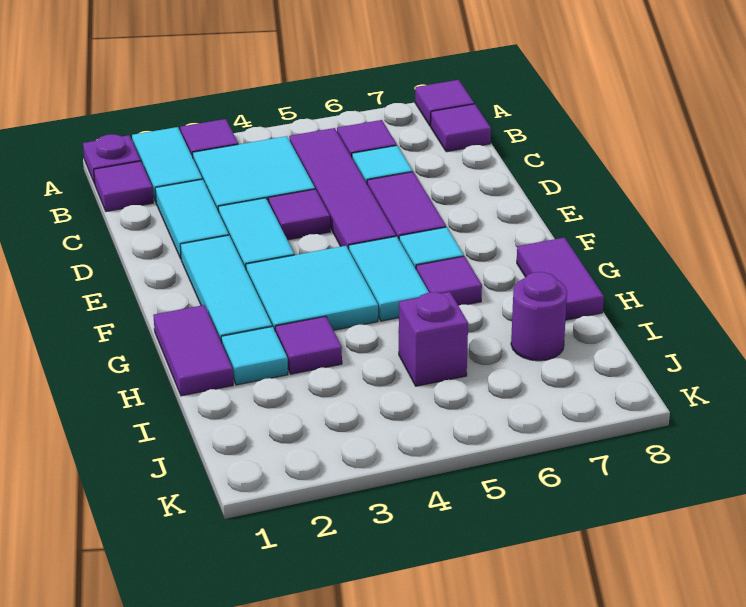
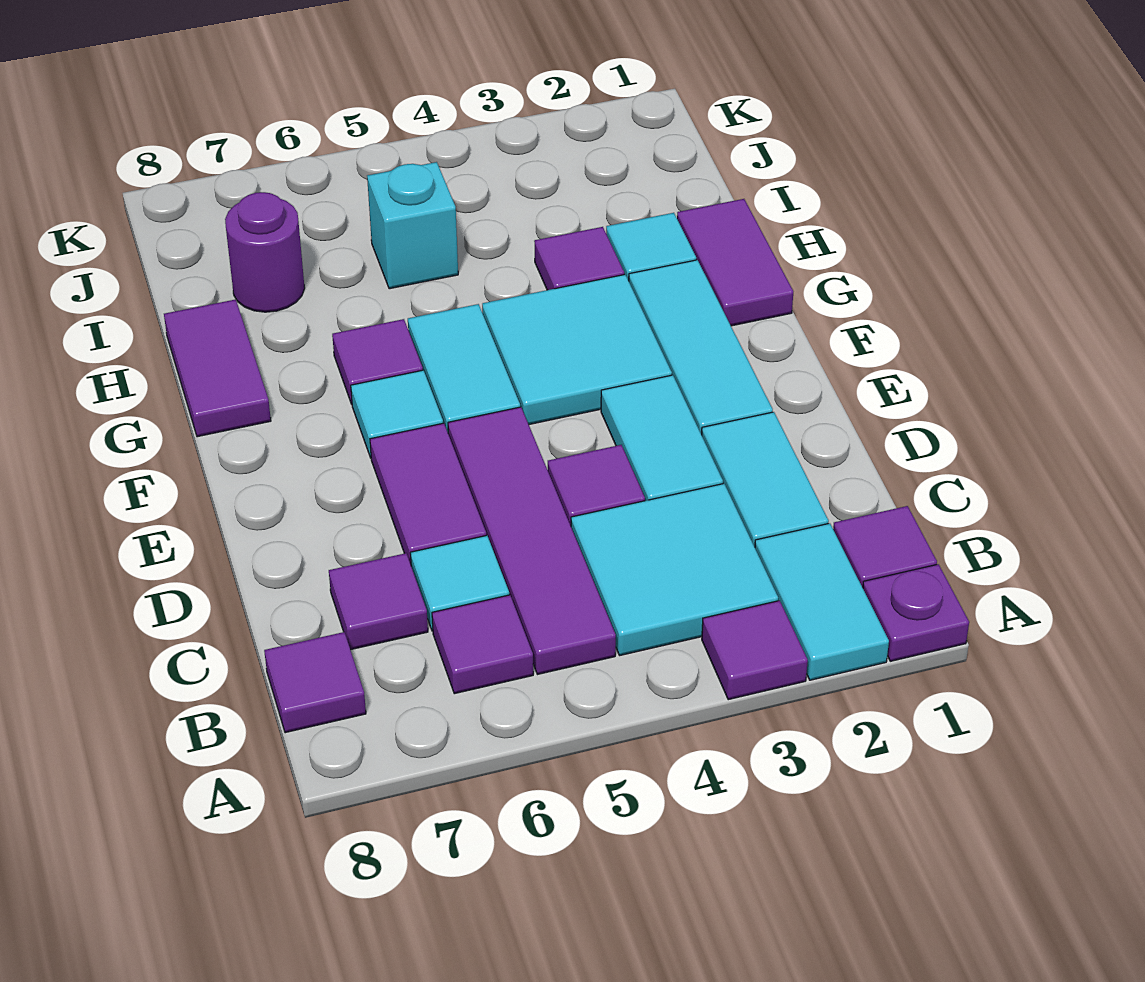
purple tile A8 level 1 -> purple tile C7 level 1
purple brick I5 level 1 -> cyan brick I5 level 1

